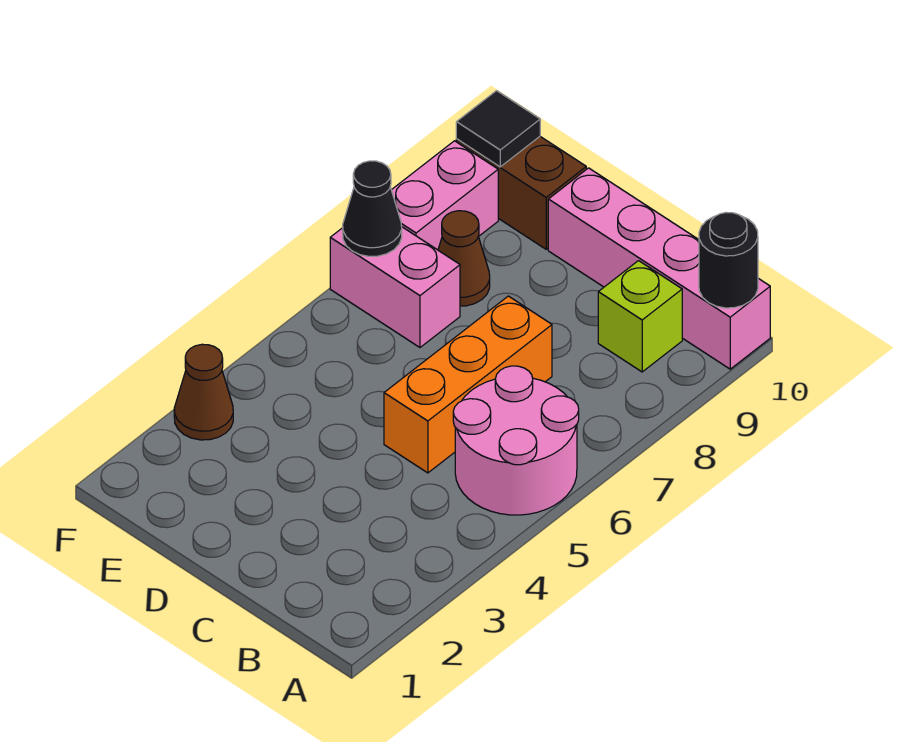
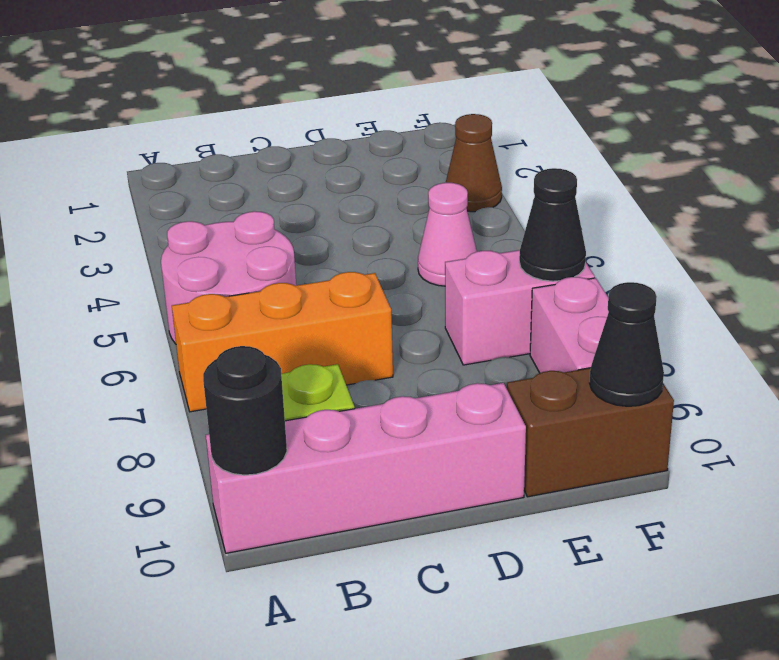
orange brick C5:C7 level 1 -> orange brick A7:C7 level 1
none -> pink cone E5 level 1
brown cone E8 level 1 -> none
black tile F10 level 2 -> black cone F10 level 2

